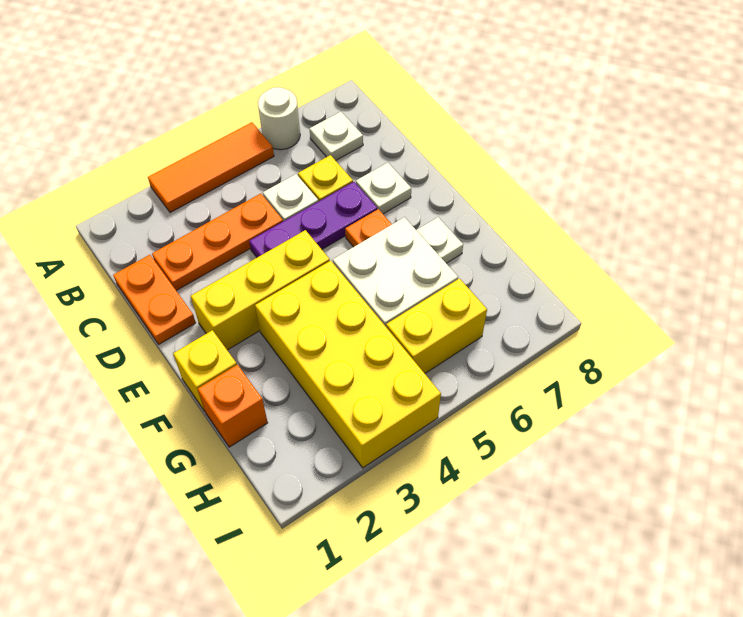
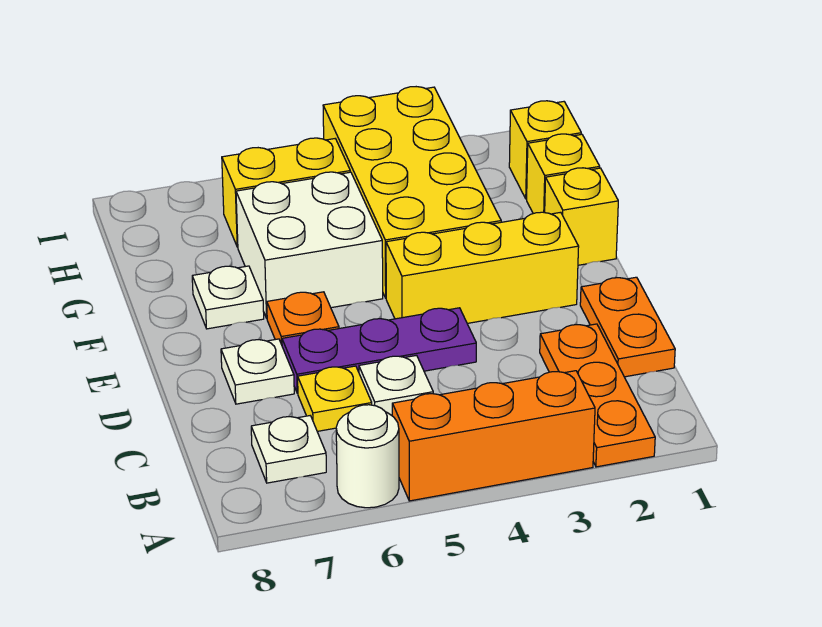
orange tile A3:A5 level 1 -> orange brick A3:A5 level 1
orange plate C2:C4 level 1 -> orange plate A2:C2 level 1
orange brick G1 level 1 -> yellow brick G1 level 1
none -> yellow brick H1 level 1

